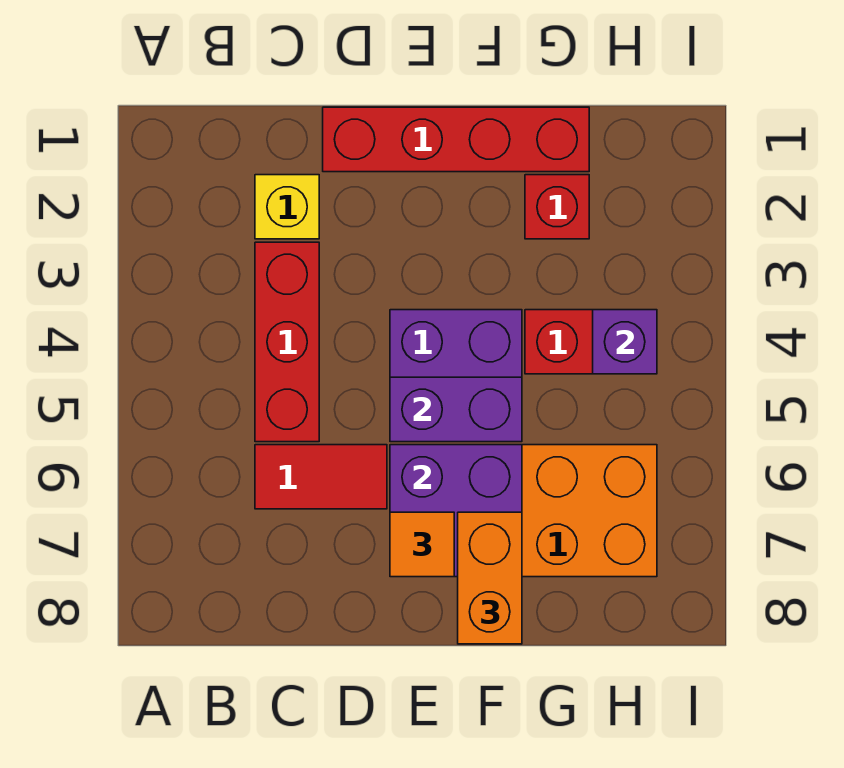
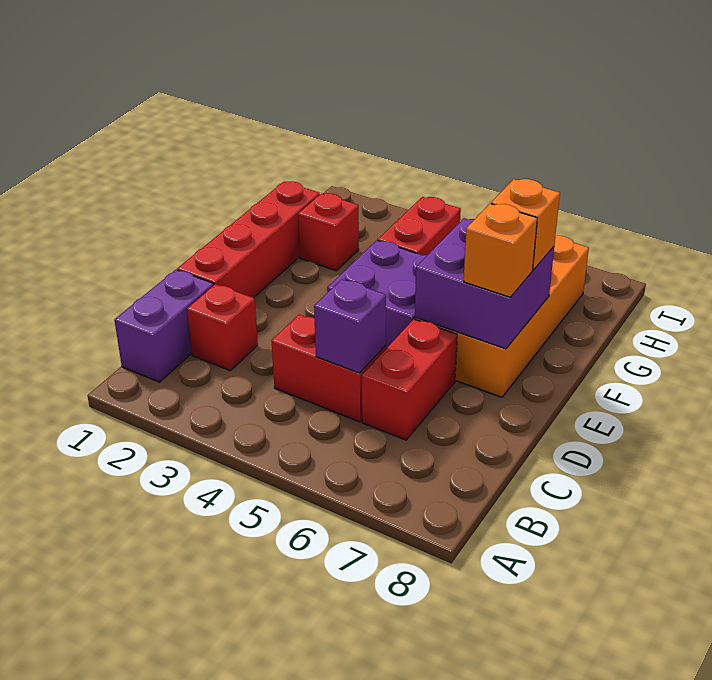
yellow brick C2 level 1 -> red brick C2 level 1
red brick C3:C5 level 1 -> red brick C4:C5 level 1
red tile C6:D6 level 1 -> red brick C6:D6 level 1
purple brick E5:F5 level 2 -> purple brick B1:C1 level 1
orange tile E7 level 3 -> orange brick E7 level 3
orange brick F7:F8 level 3 -> orange brick F7 level 3
purple brick H4 level 2 -> purple brick C5 level 2

